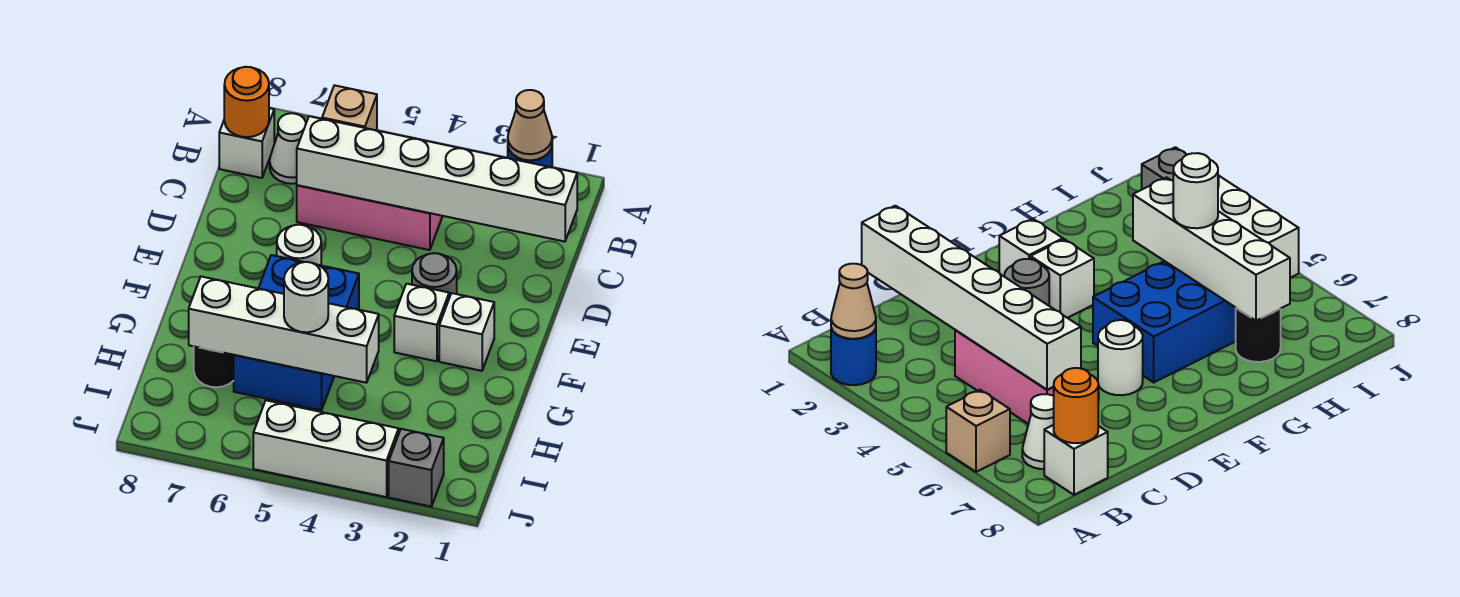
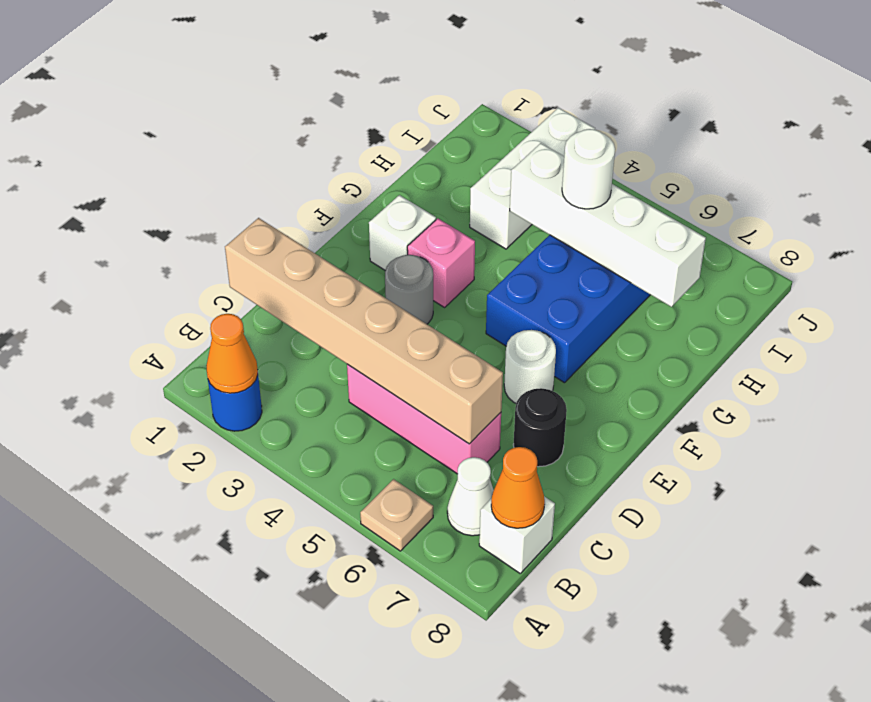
tan cone A2 level 2 -> orange cone A2 level 2
tan brick A6 level 1 -> tan plate A6 level 1
orange round brick B8 level 2 -> orange cone B8 level 2
white brick C1:C6 level 2 -> tan brick C1:C6 level 2
white brick F3 level 1 -> pink brick F3 level 1
black round brick H7 level 1 -> black round brick D7 level 1
grey brick J2 level 1 -> none
white brick J3:J5 level 1 -> white brick H3:J3 level 1

